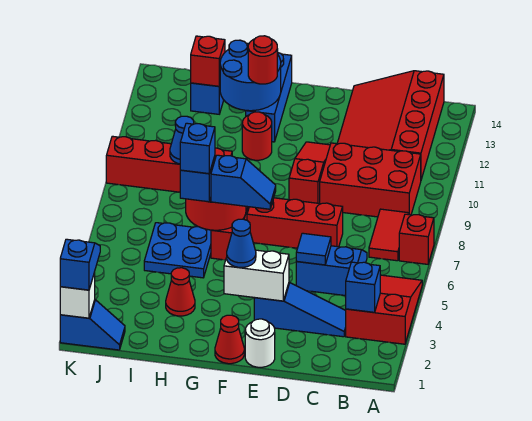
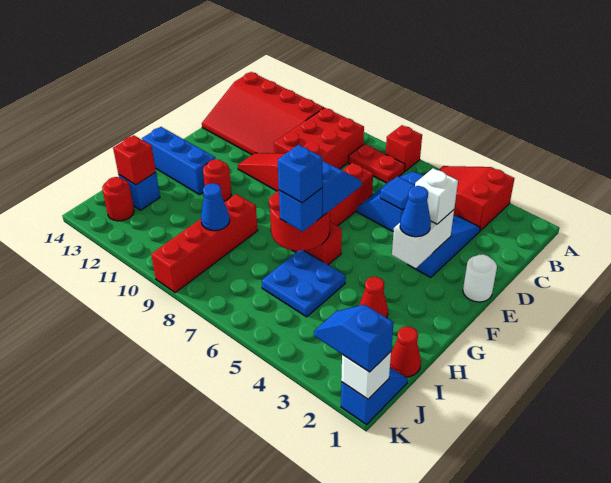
blue brick B3 level 2 -> none
red tile B7:B8 level 1 -> red plate B7:B8 level 1
none -> white brick E3 level 3
red cone F1 level 1 -> red cone I1 level 1
blue round brick G12:H13 level 2 -> none
red round brick G12 level 3 -> red round brick J13 level 1

